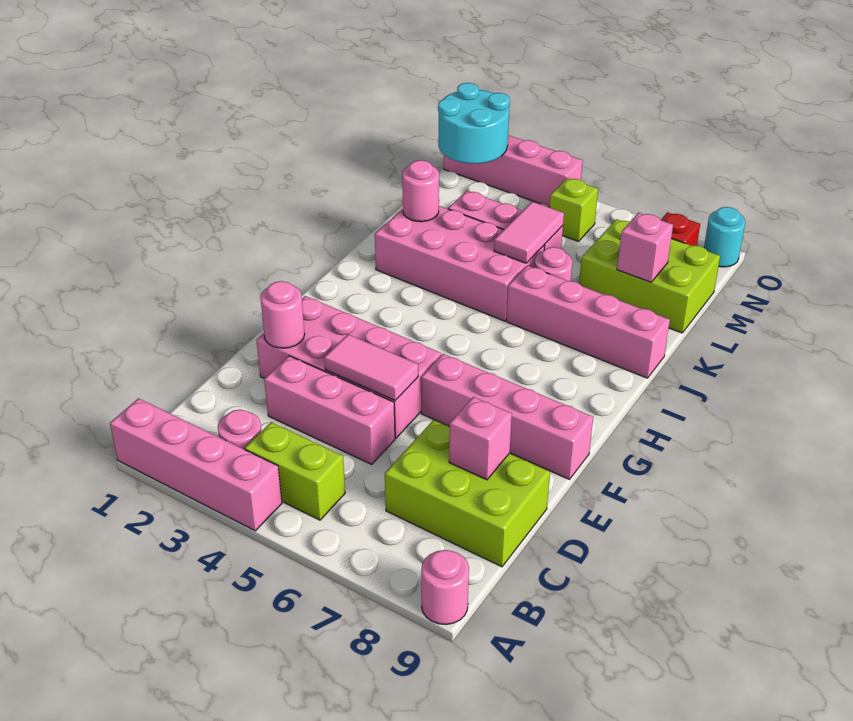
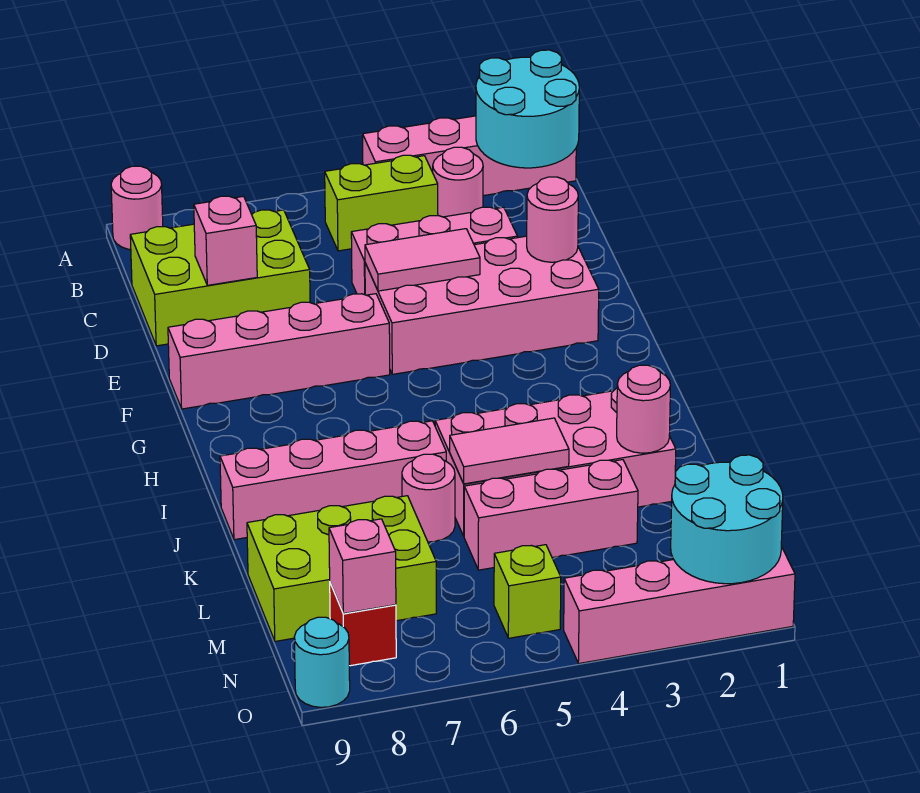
none -> cyan round brick A1:B2 level 2
pink tile K5:L5 level 2 -> pink tile K4:K5 level 2
pink brick L8 level 2 -> pink brick N8 level 2

